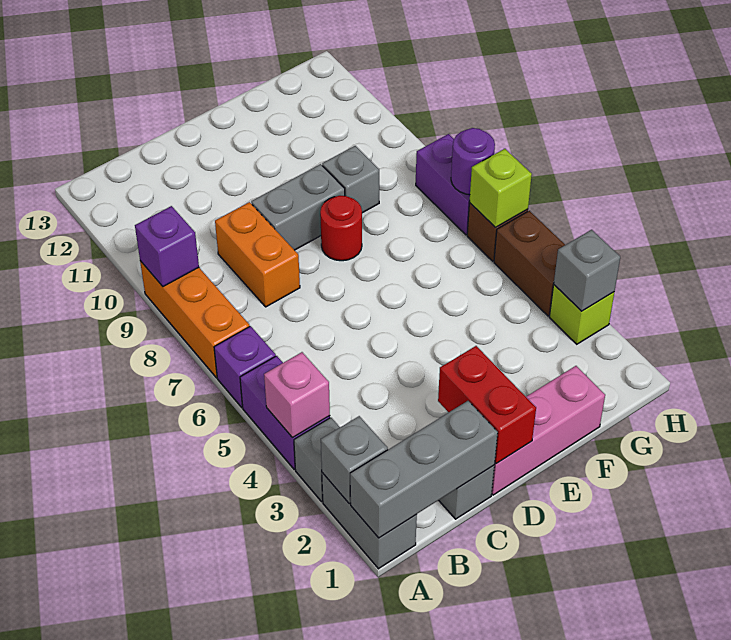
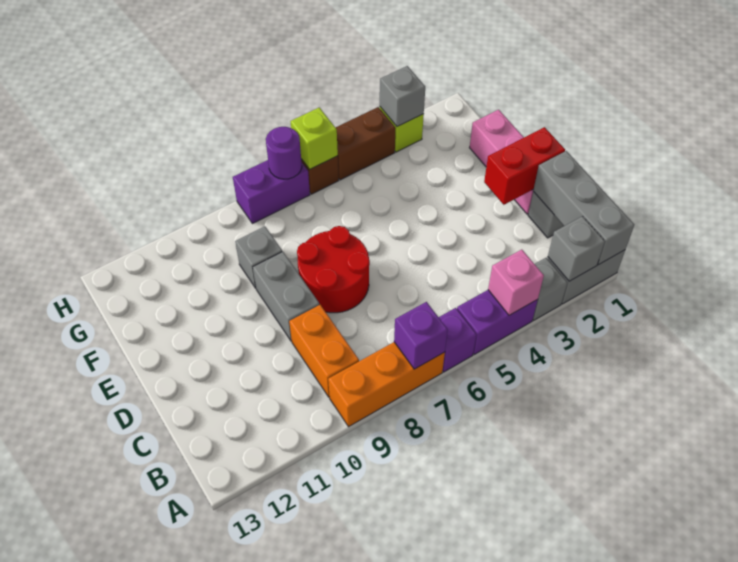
purple brick A9 level 2 -> purple brick A7 level 2
orange brick C8:C9 level 1 -> orange brick B9:C9 level 1
red round brick E8 level 1 -> red round brick D7:E8 level 1

